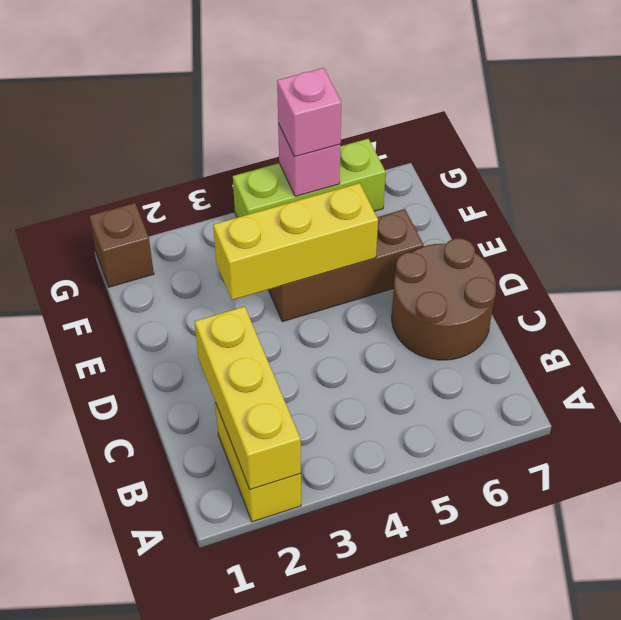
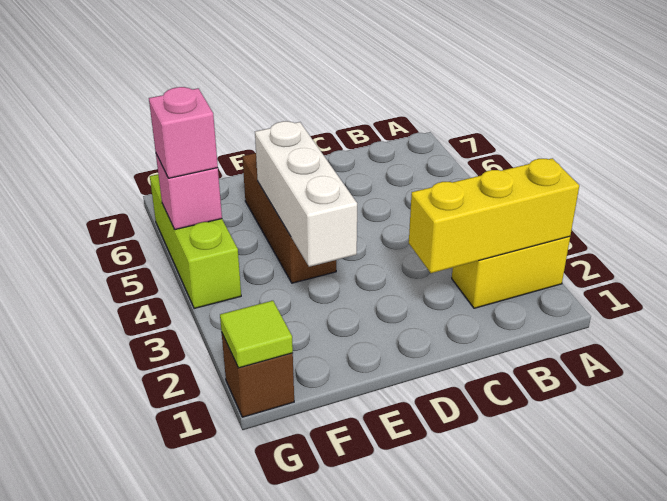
brown round brick C6:D7 level 1 -> none
yellow brick E3:E5 level 2 -> white brick E3:E5 level 2
none -> lime tile G1 level 2

